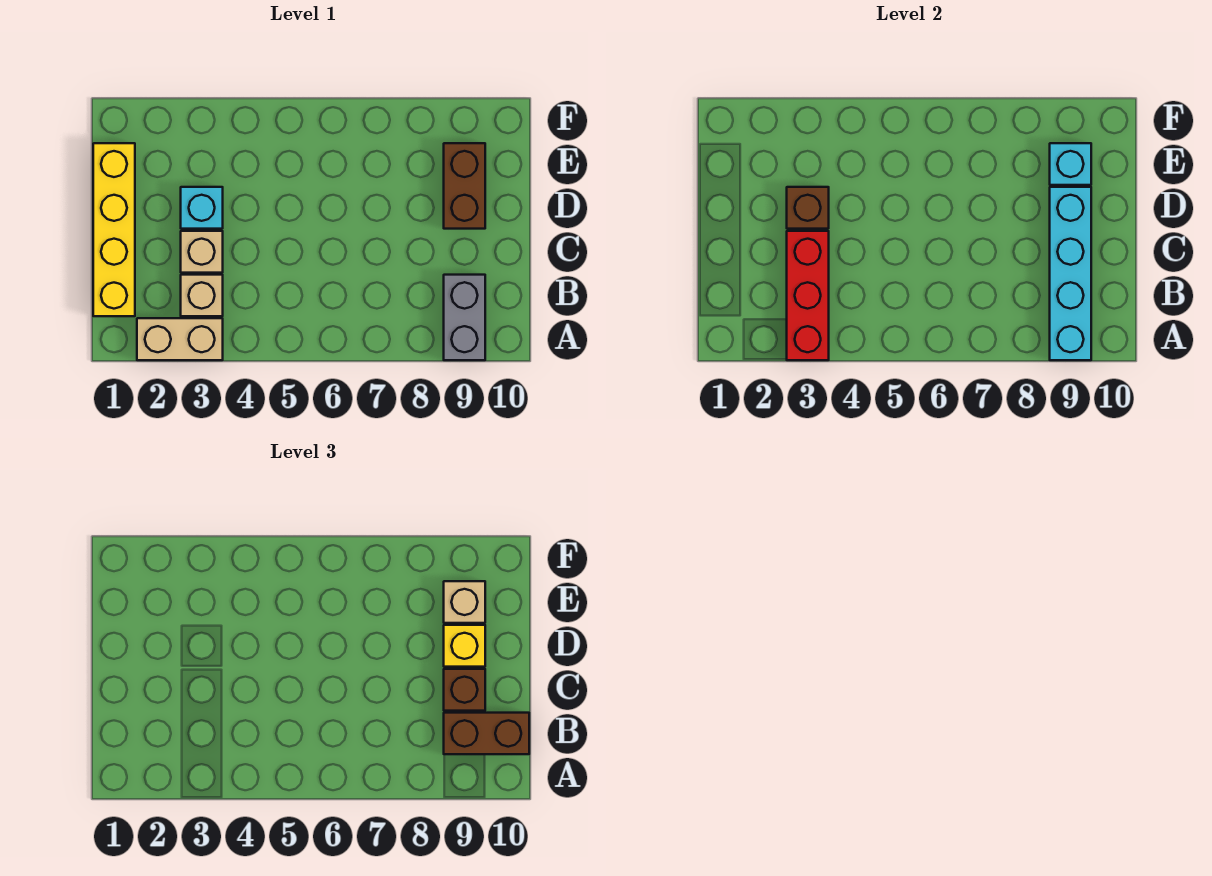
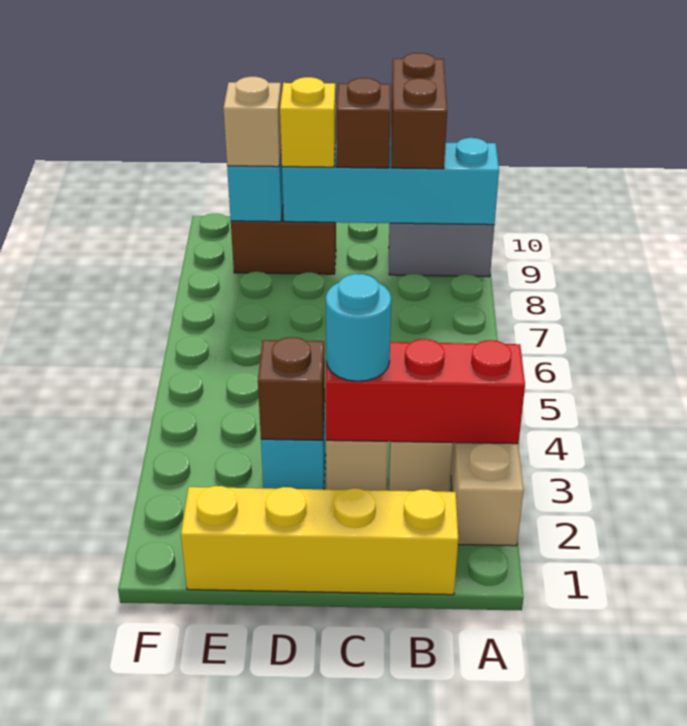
none -> cyan round brick C3 level 3

